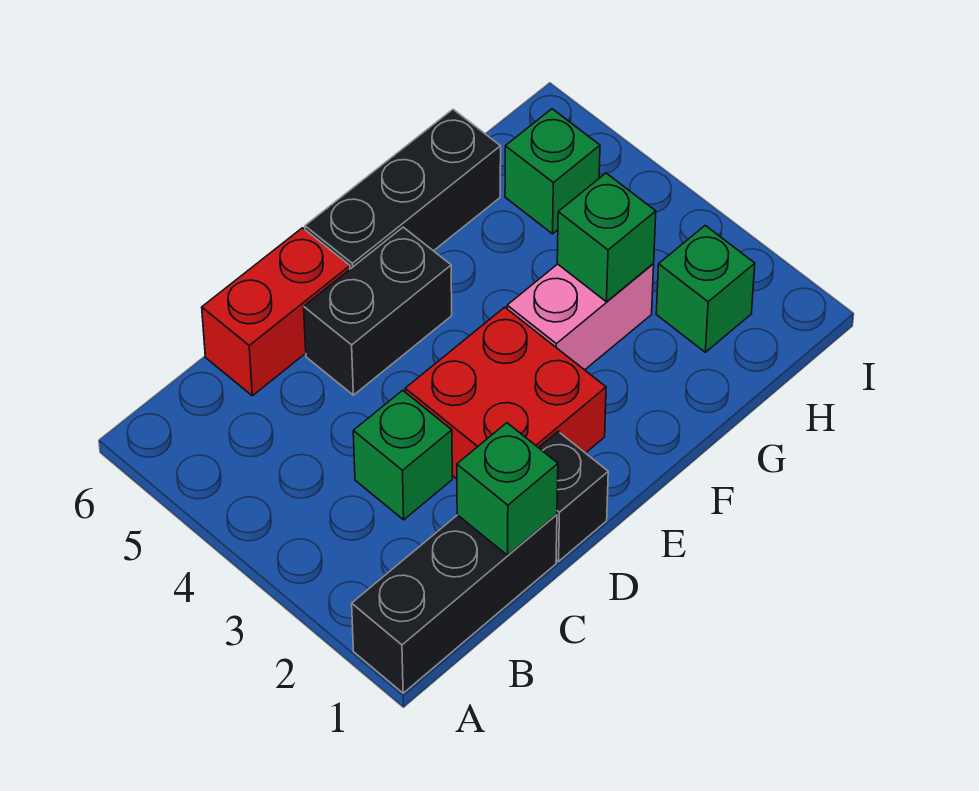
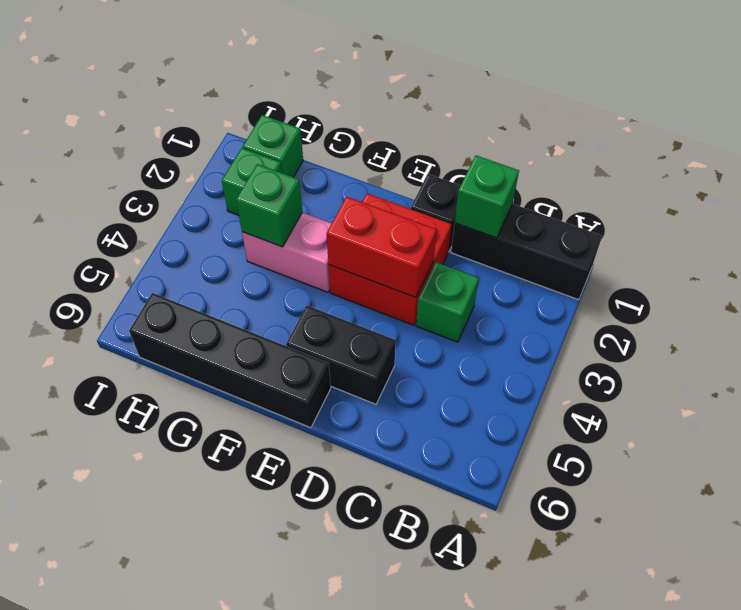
red brick C6:D6 level 1 -> red brick D3:E3 level 2
black brick E6:G6 level 1 -> black brick E6:H6 level 1
green brick H5 level 1 -> green brick H1 level 1

